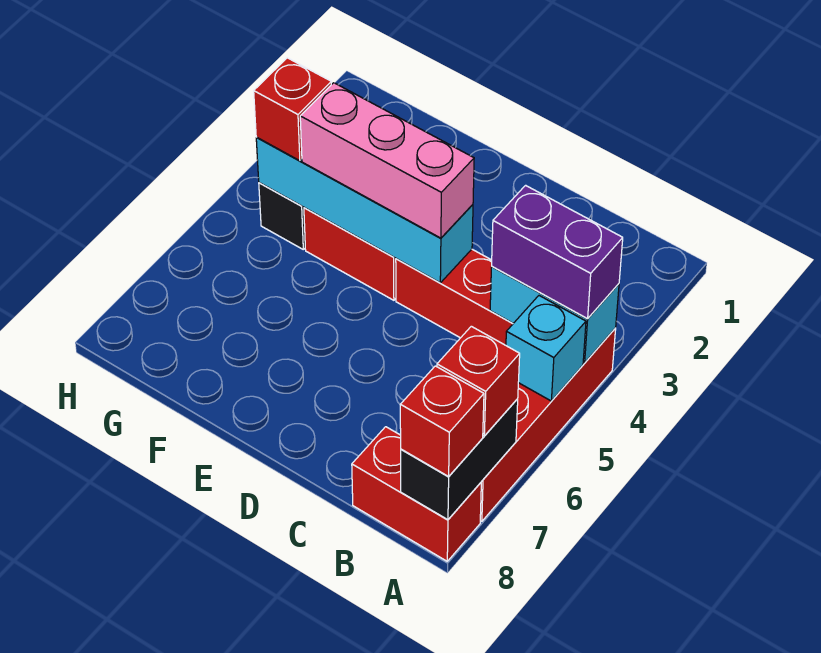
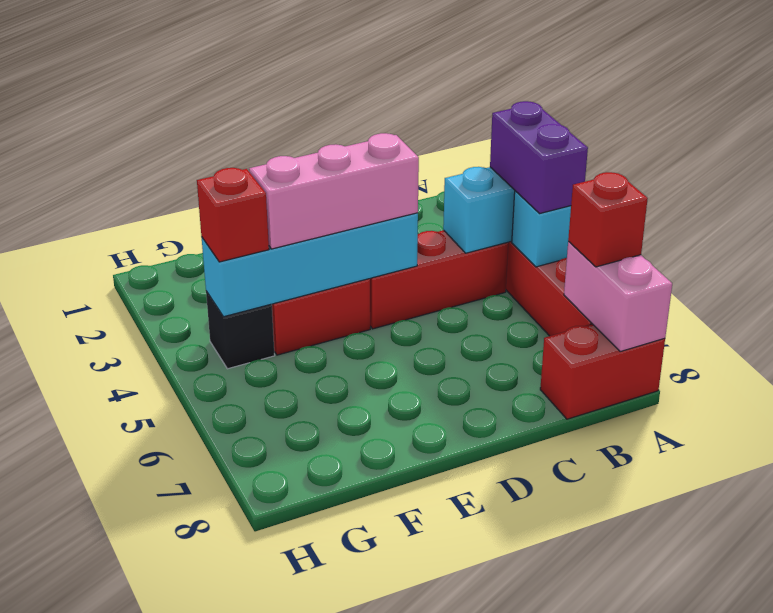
purple brick A4:B4 level 3 -> purple brick A4:A5 level 3
black brick A7:A8 level 2 -> pink brick A7:A8 level 2
red brick A8 level 3 -> none

